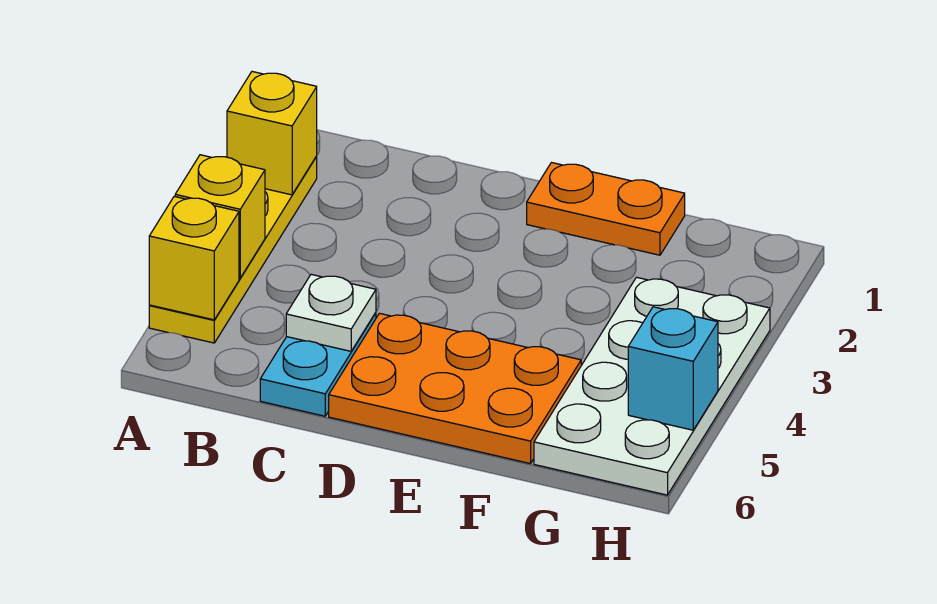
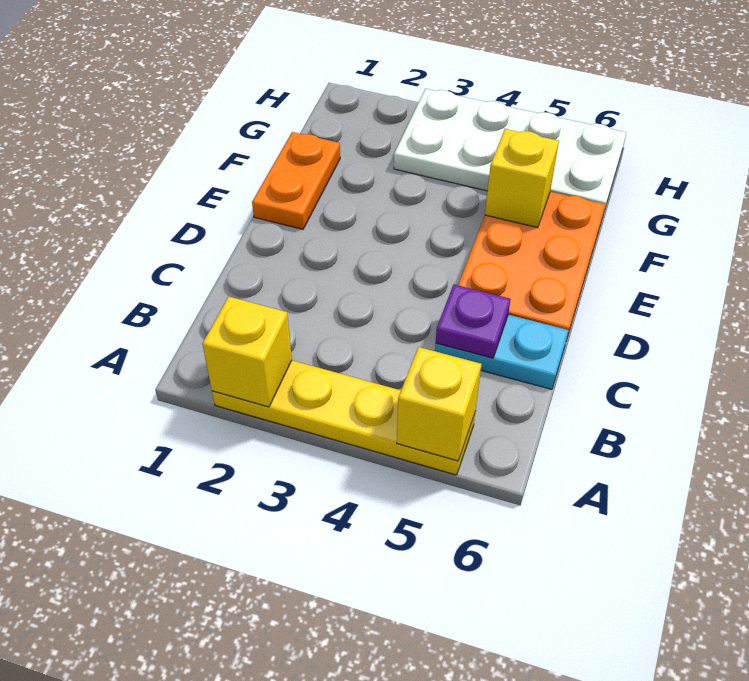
yellow brick A4 level 2 -> yellow brick F5 level 2
white plate C5 level 2 -> purple plate C5 level 2
cyan brick H5 level 2 -> none

